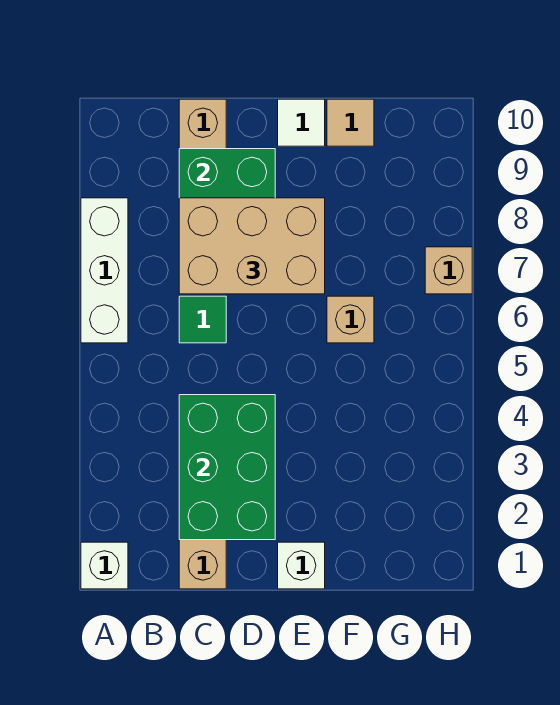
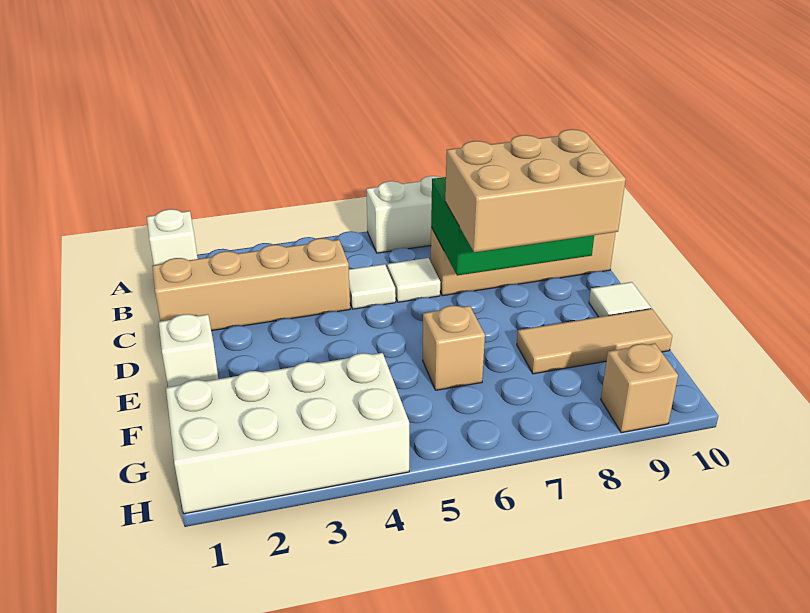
green brick C2:D4 level 2 -> none
none -> white tile C5 level 1
green tile C6 level 1 -> white tile C6 level 1
tan brick C7:E8 level 3 -> tan brick D7:E9 level 3
tan tile F10 level 1 -> tan tile F8:F10 level 1
none -> white brick G1:H4 level 1
tan brick H7 level 1 -> tan brick H9 level 1

